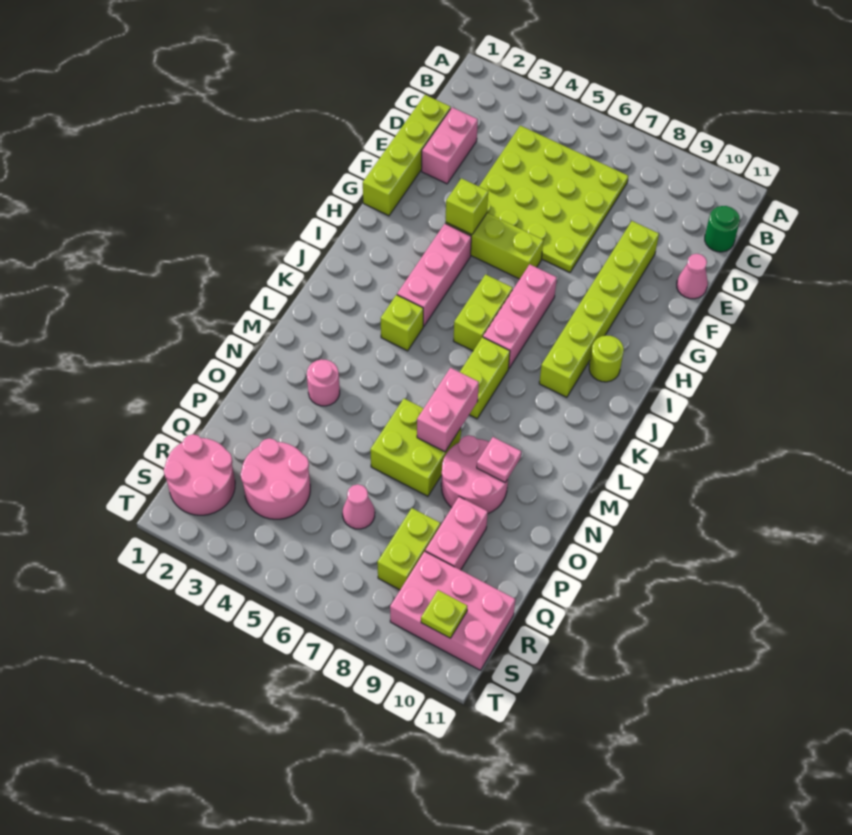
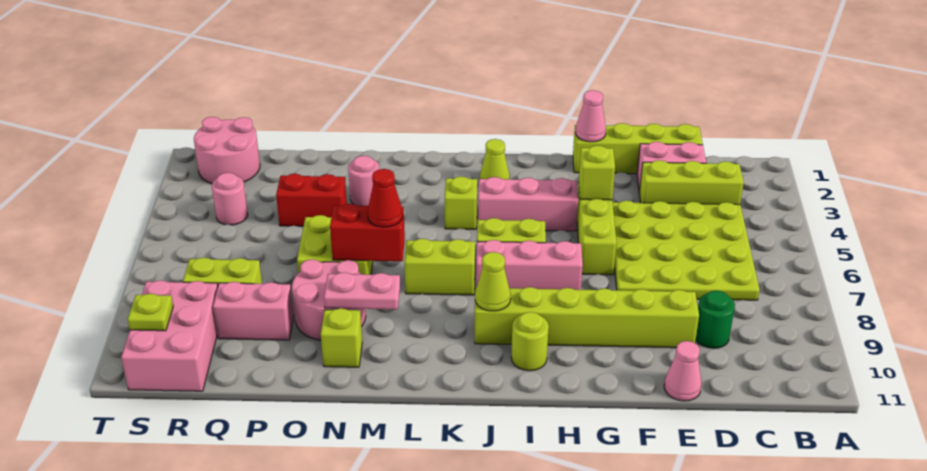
none -> lime brick C3:E3 level 1
green round brick C11 level 1 -> green round brick D9 level 1
none -> lime cone J2 level 1
none -> lime cone J9 level 2
pink brick M7:N7 level 2 -> red brick M7:N7 level 2
none -> red cone M7 level 3
pink plate N9 level 2 -> pink plate M9:N9 level 2
none -> lime brick N10 level 1
none -> red brick O4:P4 level 1
pink round brick Q3:R4 level 1 -> pink round brick R4 level 1
pink cone Q6 level 1 -> pink cone G1 level 2

